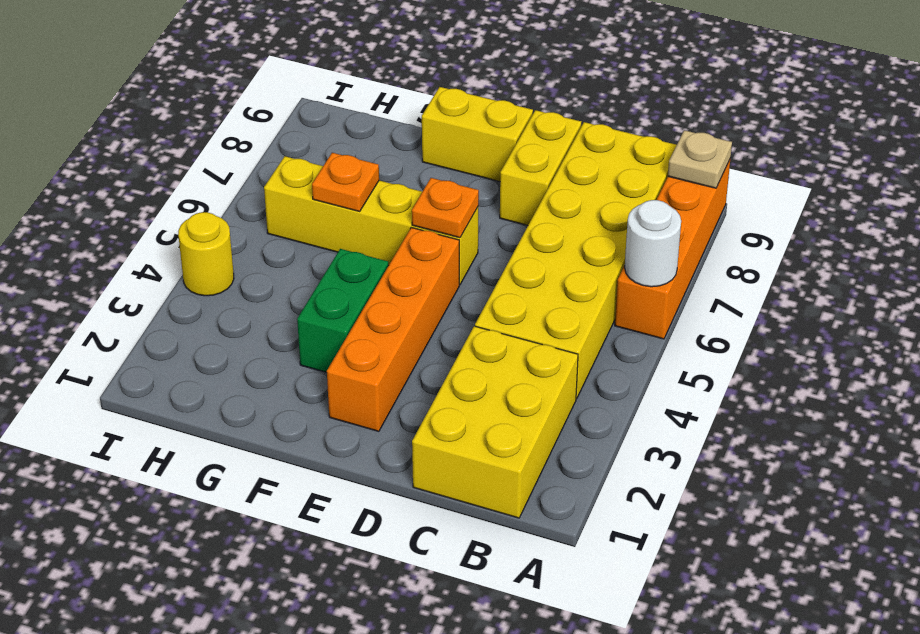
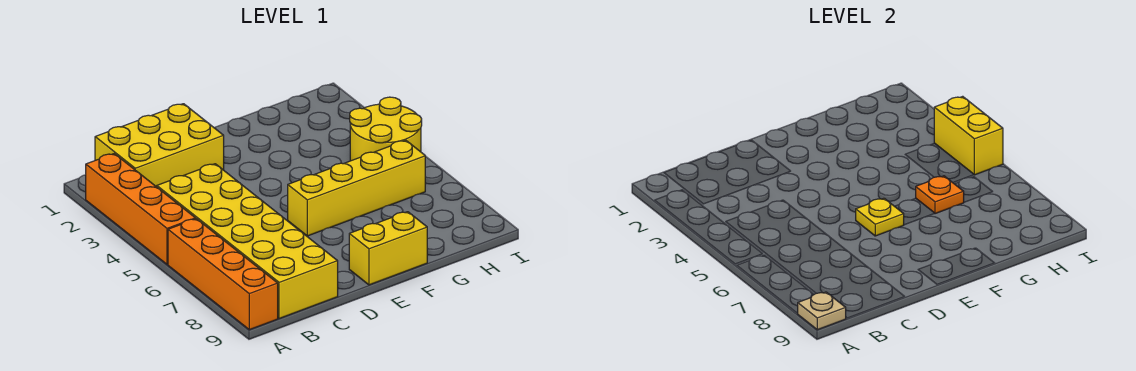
white round brick A6 level 2 -> none
yellow brick B1:C3 level 1 -> yellow brick B1:D2 level 1
yellow brick D8:D9 level 1 -> yellow brick I4:I5 level 2
orange brick E2:E5 level 1 -> orange brick A2:A5 level 1
orange plate E6 level 2 -> yellow plate E6 level 2
green brick F3:F4 level 1 -> none
yellow round brick I4 level 1 -> yellow round brick H4:I5 level 1

